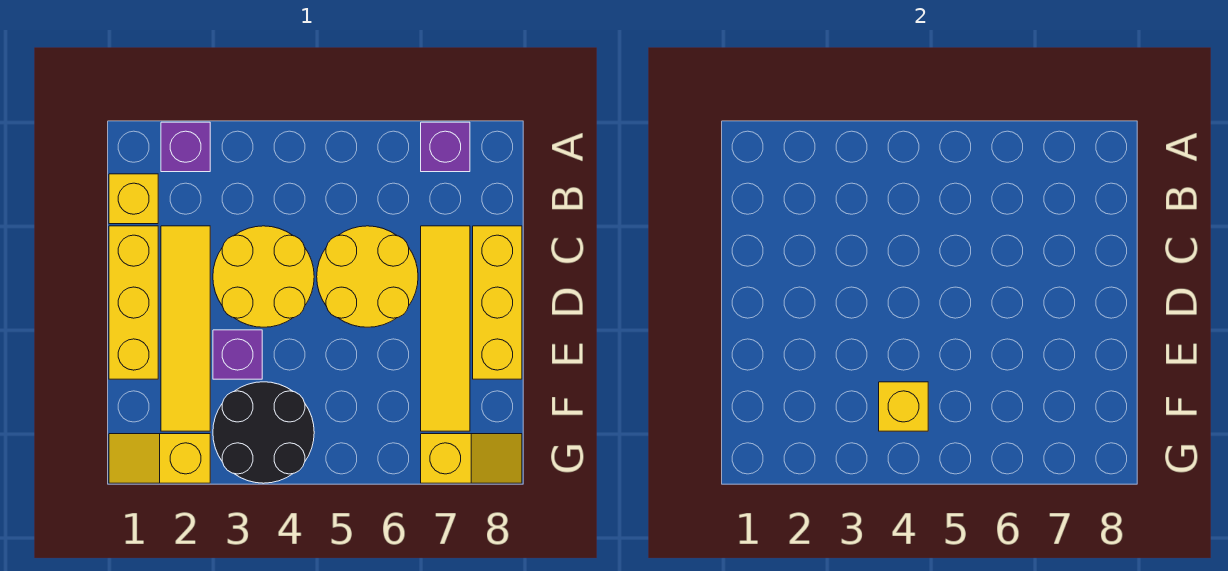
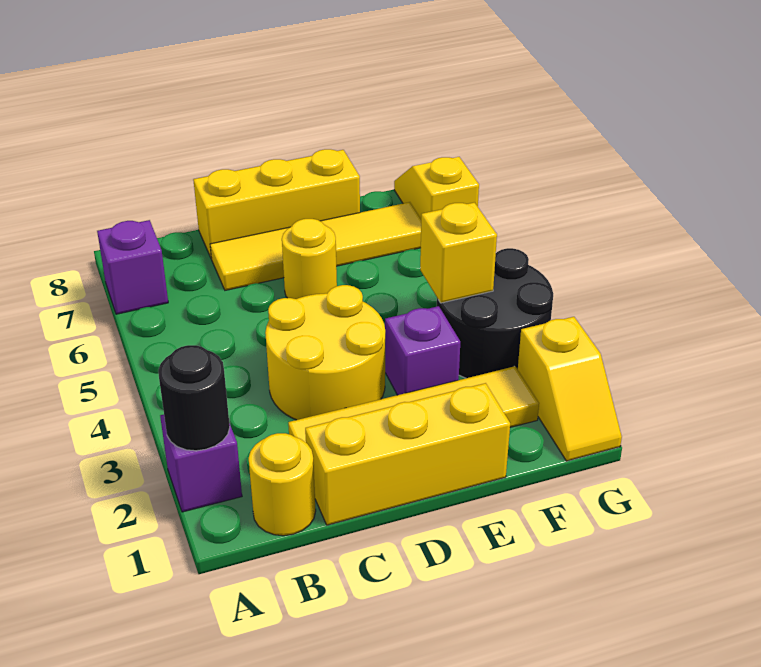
none -> black round brick A2 level 2
yellow brick B1 level 1 -> yellow round brick B1 level 1
yellow round brick C5:D6 level 1 -> yellow round brick D6 level 1

